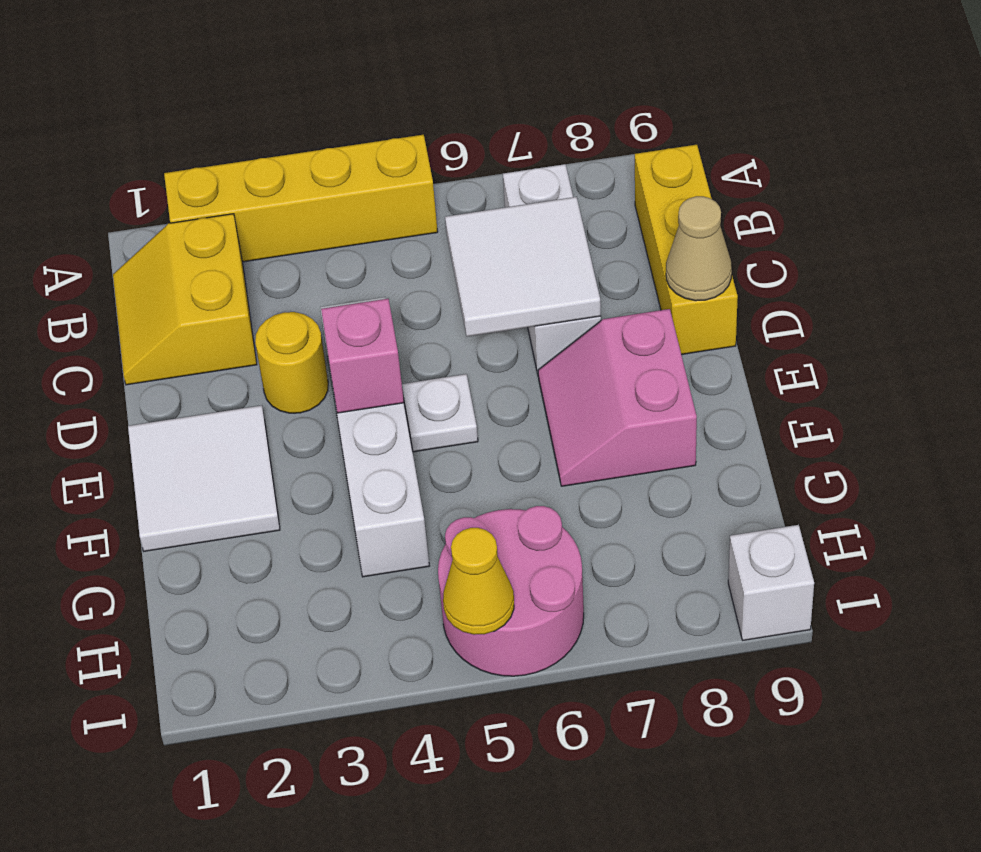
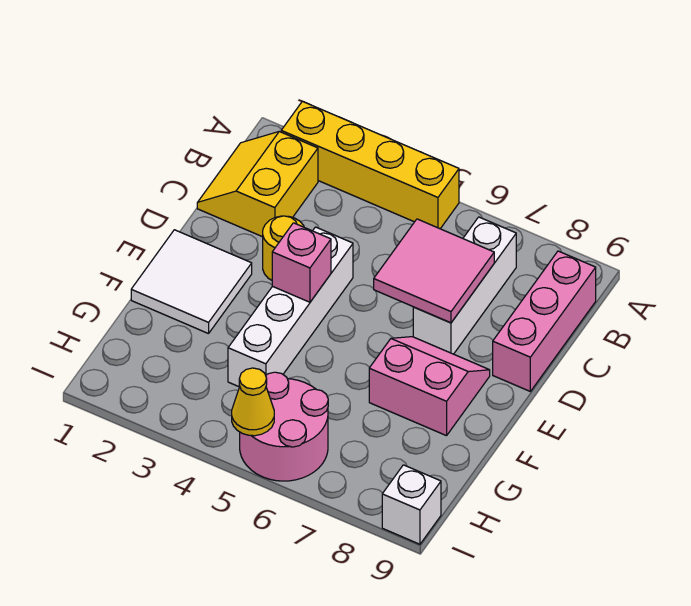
yellow brick B9:D9 level 1 -> pink brick B9:D9 level 1
white tile C6:D7 level 2 -> pink tile C6:D7 level 2
tan cone D9 level 2 -> none
white plate E5 level 1 -> none
pink slope E7:F8 level 1 top 8 -> pink slope E7:F8 level 1 top F

